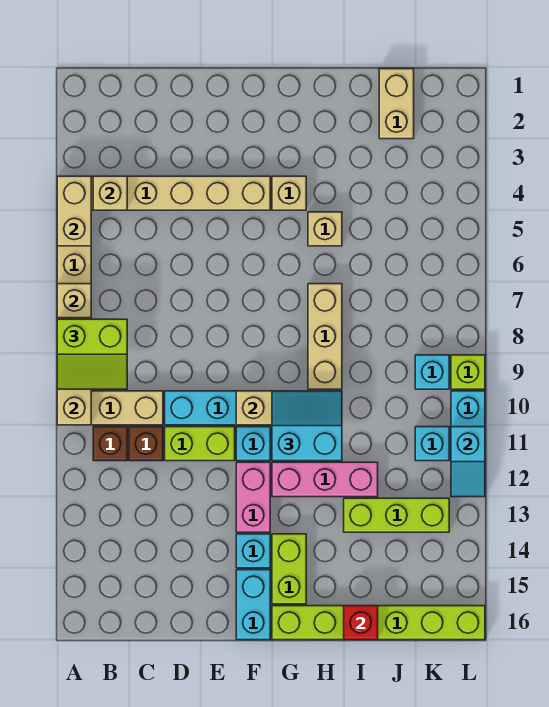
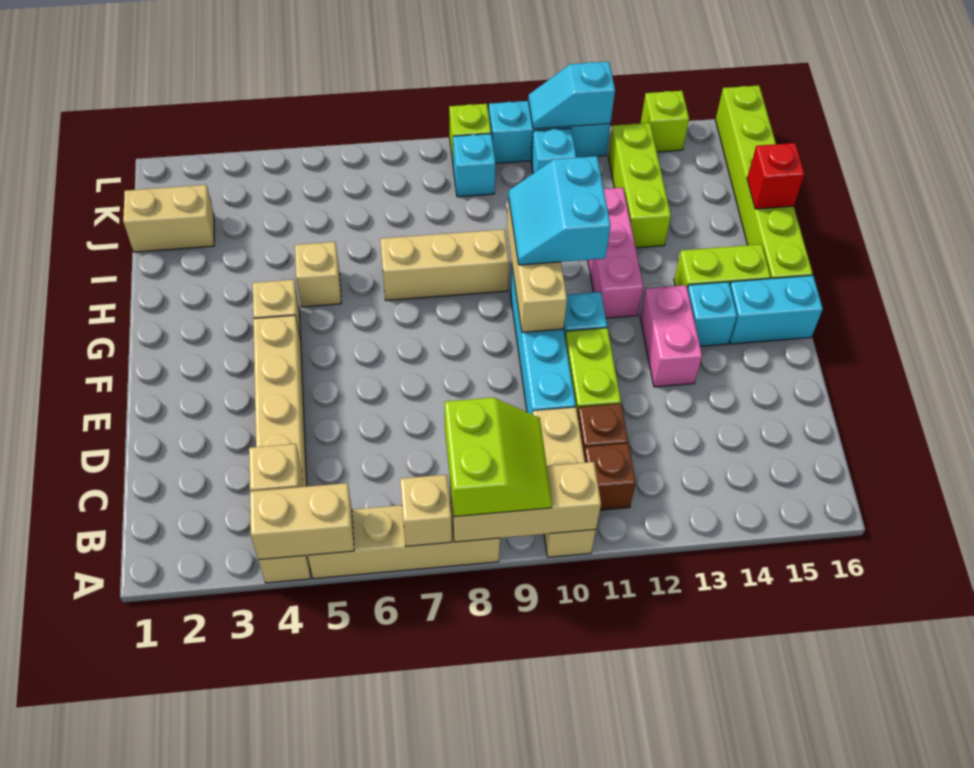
pink brick F12:F13 level 1 -> pink brick E13:F13 level 1
cyan slope L11:L12 level 2 top 11 -> cyan slope L11:L12 level 2 top 12
none -> lime brick L14 level 1

